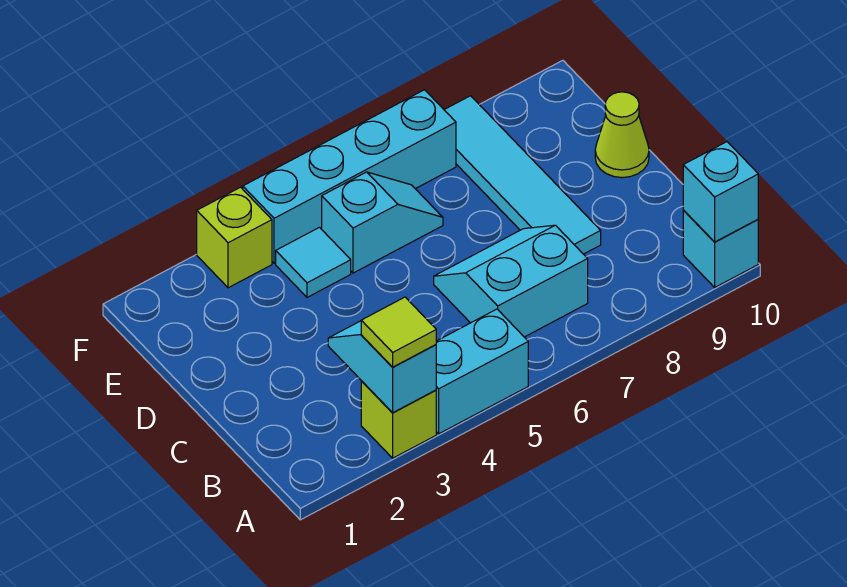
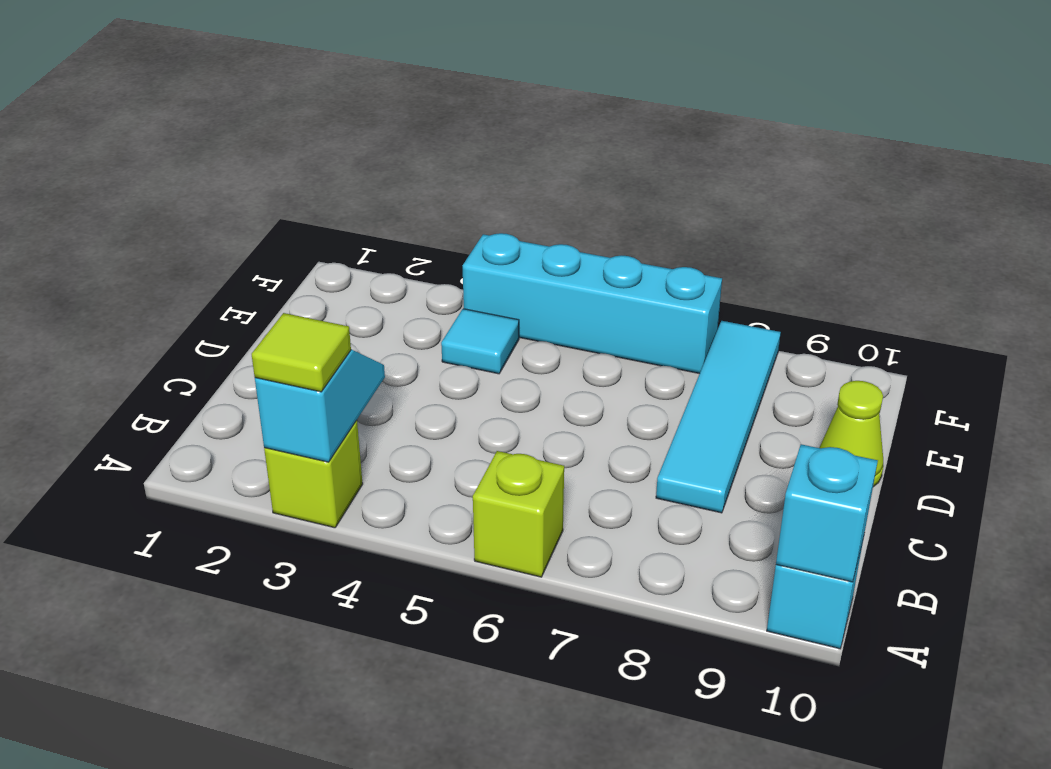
cyan brick A4:A5 level 1 -> none
cyan slope B6:C7 level 1 top B -> none
cyan slope E5:E6 level 1 top 5 -> none
lime brick F3 level 1 -> lime brick A6 level 1

